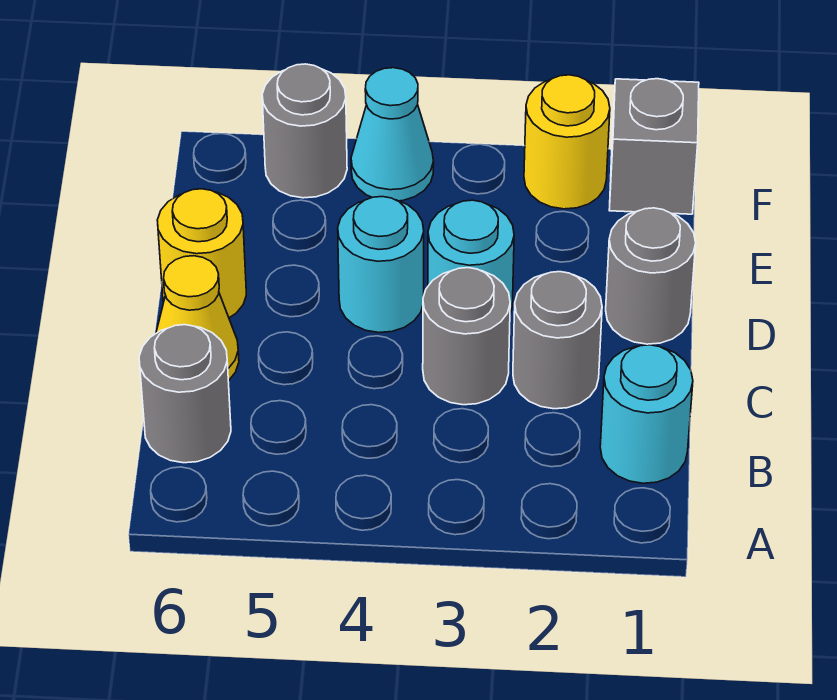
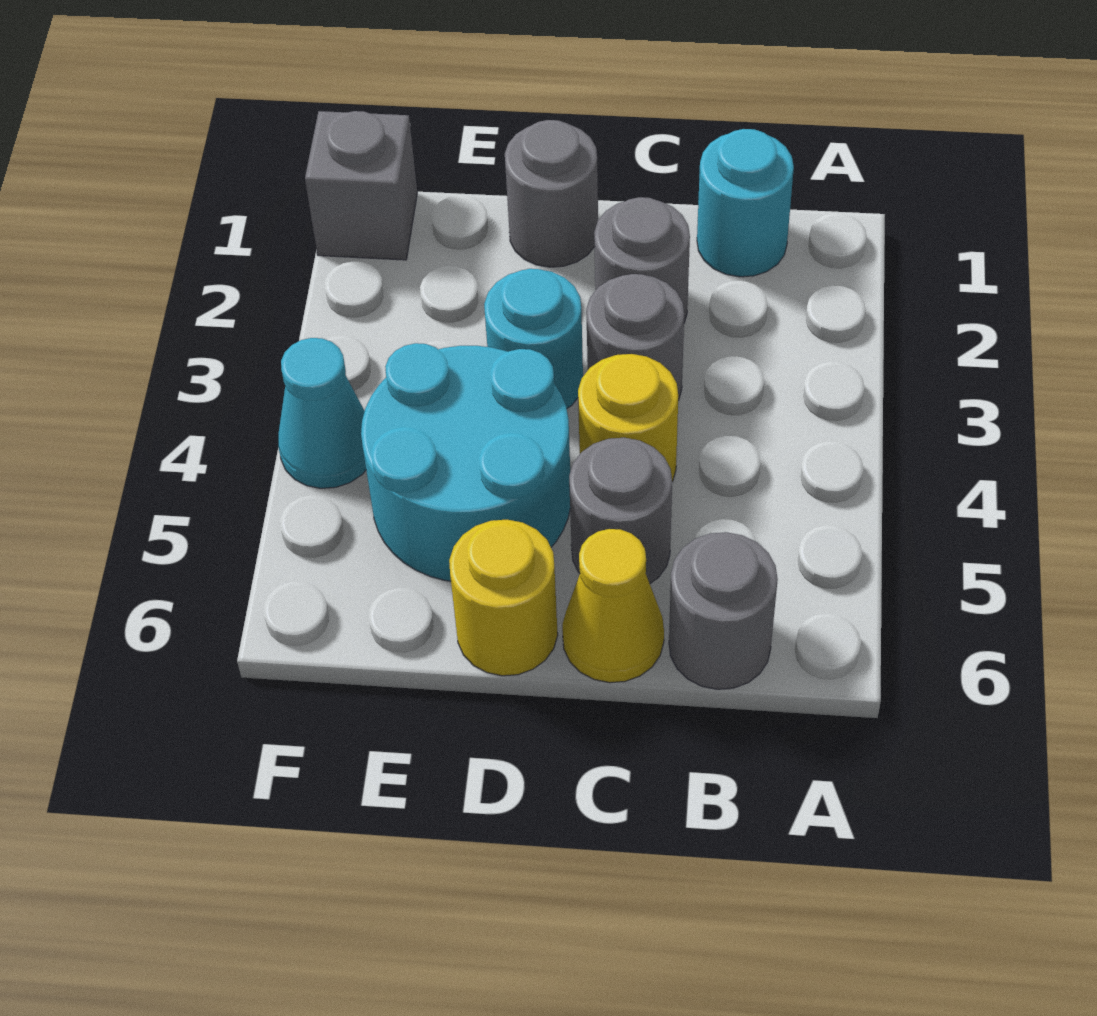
cyan round brick D4 level 1 -> cyan round brick D4:E5 level 1
yellow round brick F2 level 1 -> yellow round brick C4 level 1
grey round brick F5 level 1 -> grey round brick C5 level 1

